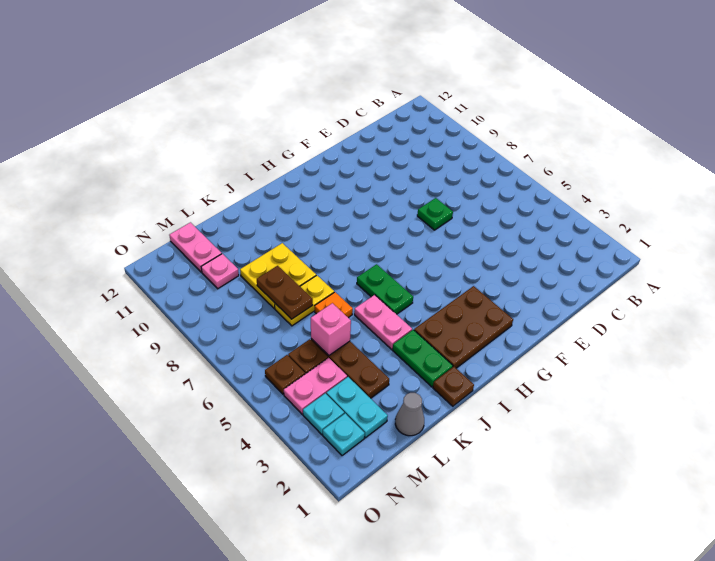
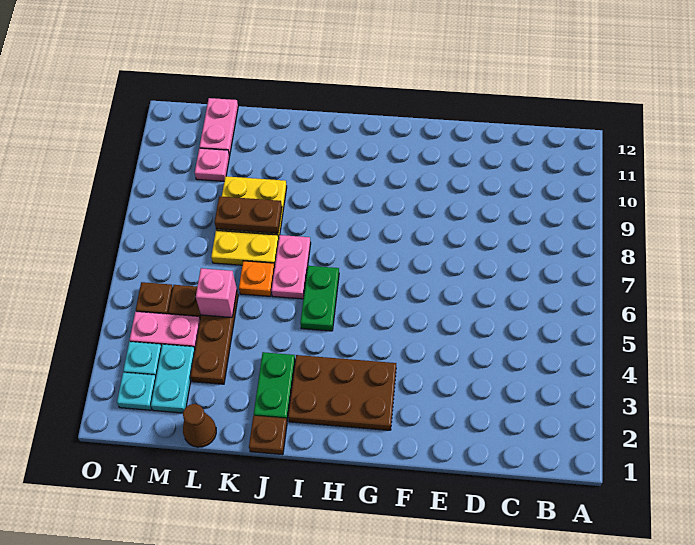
green plate E7 level 1 -> none
pink plate J4:J5 level 1 -> pink plate J6:J7 level 1
grey cone L1 level 1 -> brown cone L1 level 1
brown plate L7:L8 level 2 -> brown plate K8:L8 level 2

